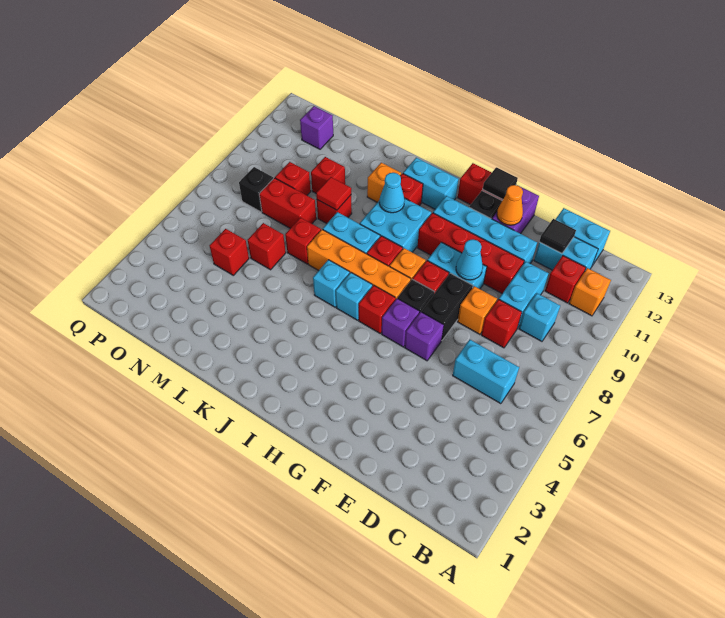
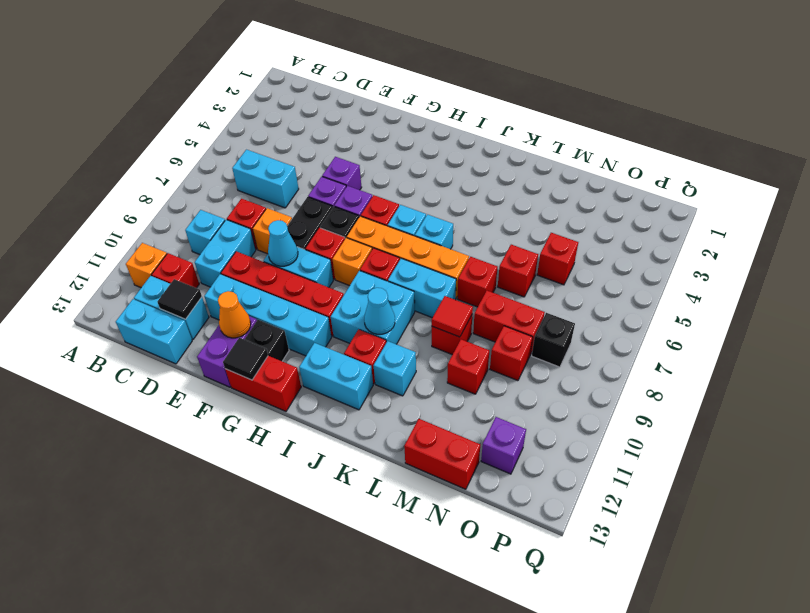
none -> purple brick F5 level 1
orange brick K11 level 1 -> cyan brick K11 level 1
none -> red brick M13:N13 level 1

